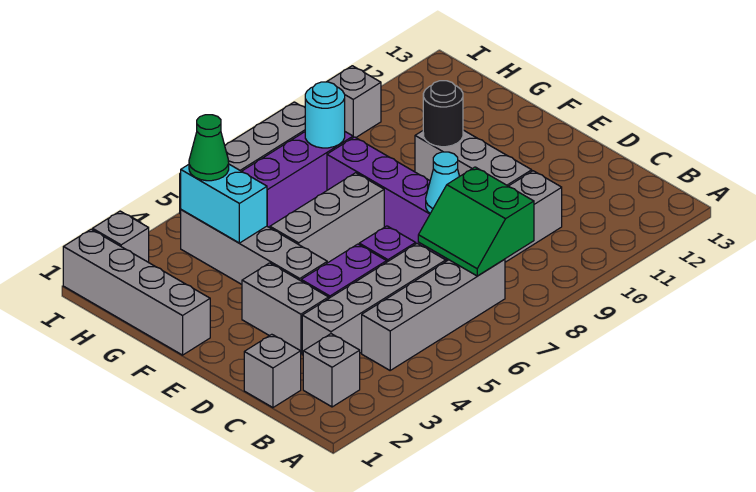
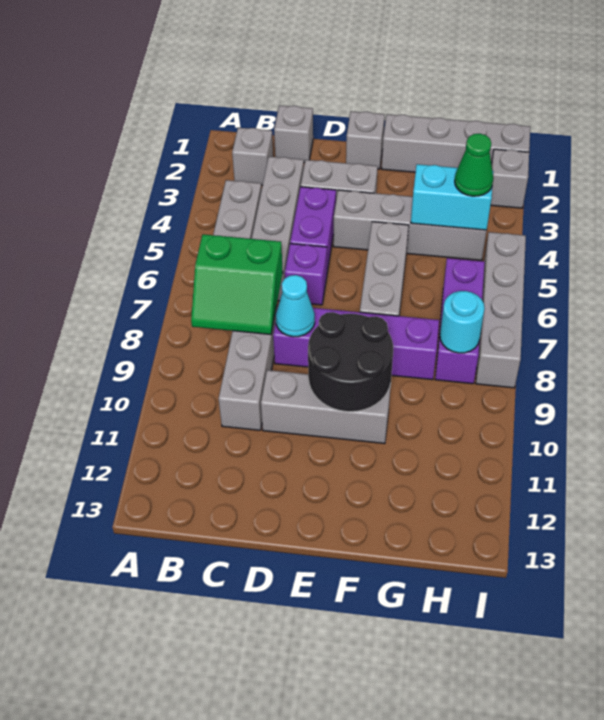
green slope B7:C8 level 2 top 8 -> green slope B7:C8 level 2 top 7
black round brick F10 level 2 -> black round brick E9:F10 level 2
grey brick I10 level 1 -> grey brick E1 level 1

